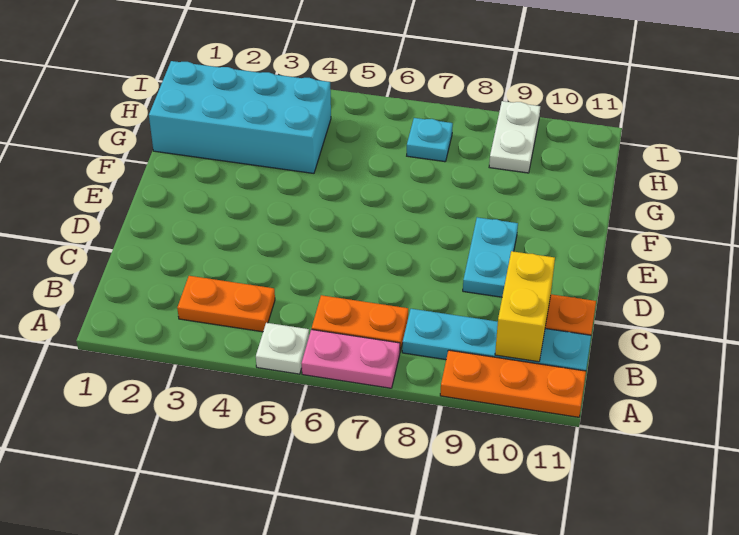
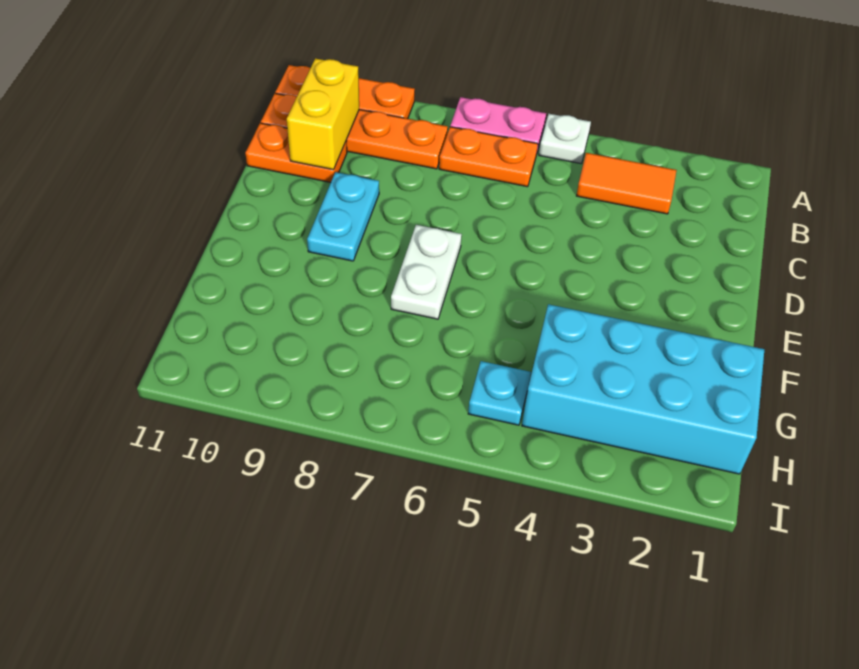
orange plate B3:B4 level 1 -> orange tile B3:B4 level 1
cyan plate B8:B11 level 1 -> orange plate B8:B11 level 1
cyan plate H7 level 1 -> cyan plate H5 level 1
white plate H9:I9 level 1 -> white plate E7:F7 level 1

